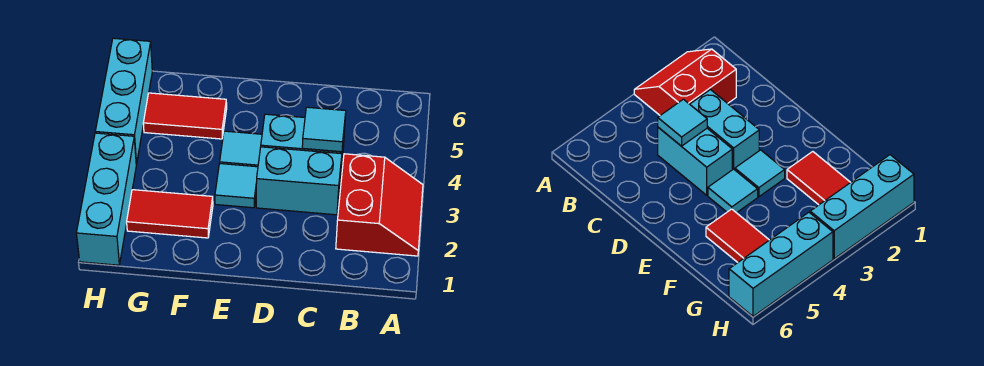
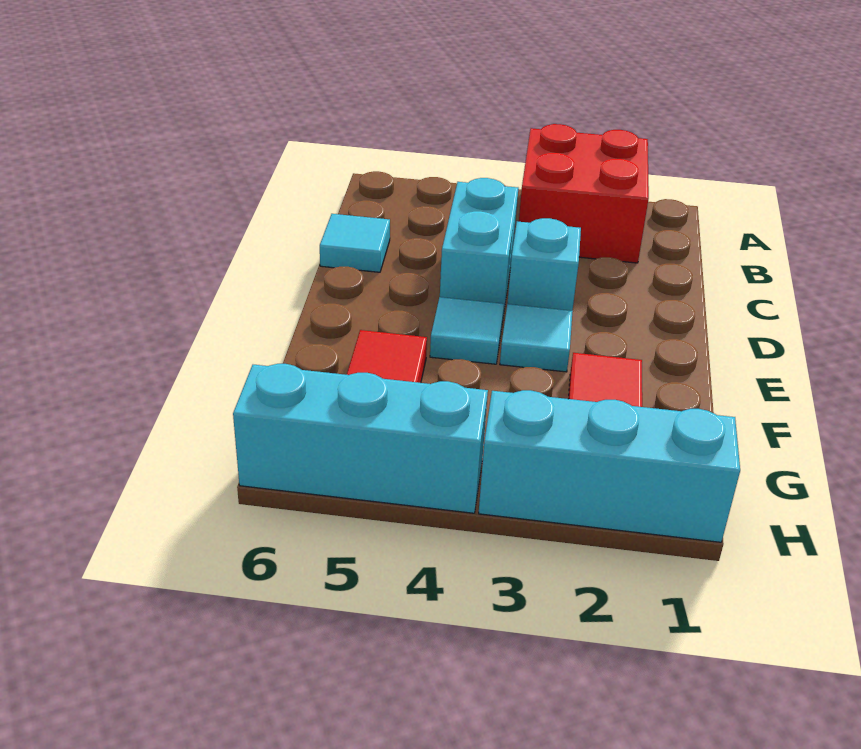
red slope A2:B3 level 1 top B -> red brick A2:B3 level 1
cyan brick C3:D3 level 1 -> cyan brick D3 level 1
cyan tile C4 level 2 -> cyan tile C6 level 1

